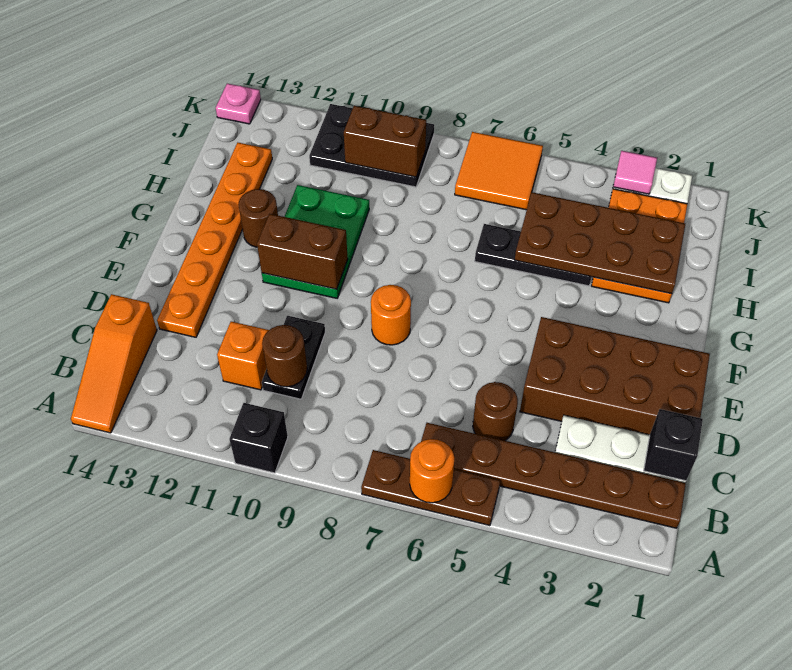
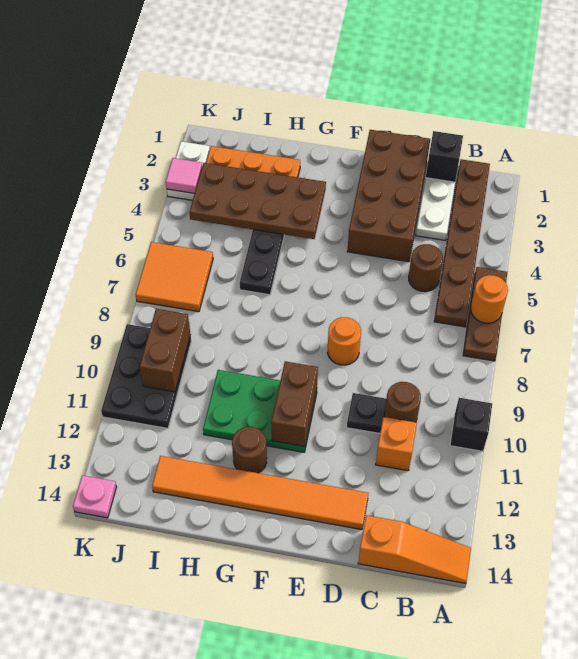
orange plate D13:I13 level 1 -> orange tile D13:I13 level 1
brown plate H2:I5 level 2 -> brown plate G3:J4 level 2

